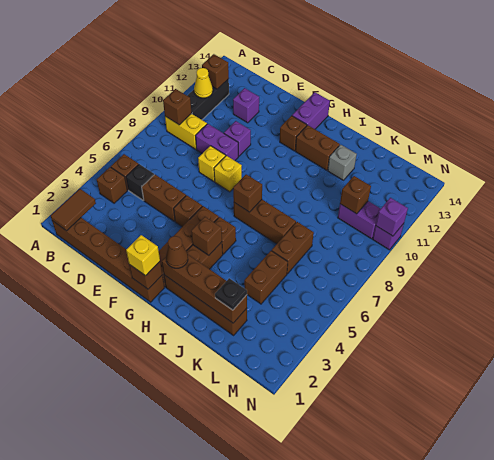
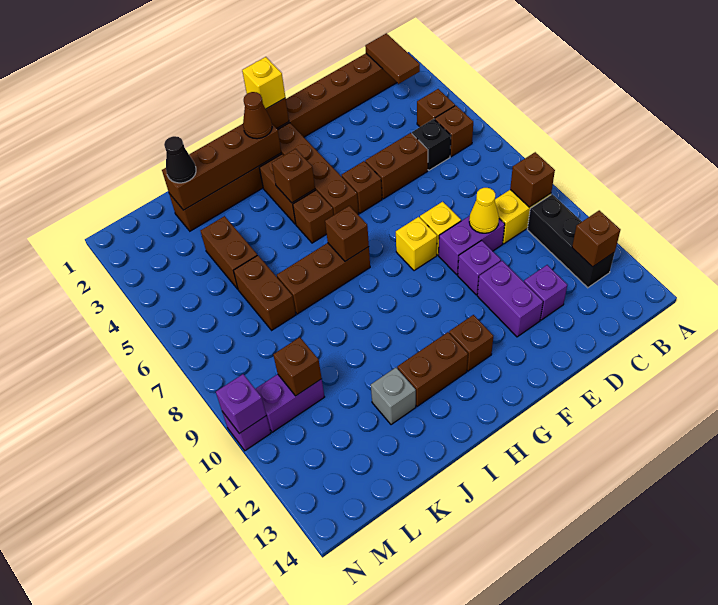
yellow cone B11 level 2 -> yellow cone D9 level 2
purple brick G13:G14 level 1 -> purple brick E11:E12 level 1
black plate K2 level 3 -> black cone K2 level 3

